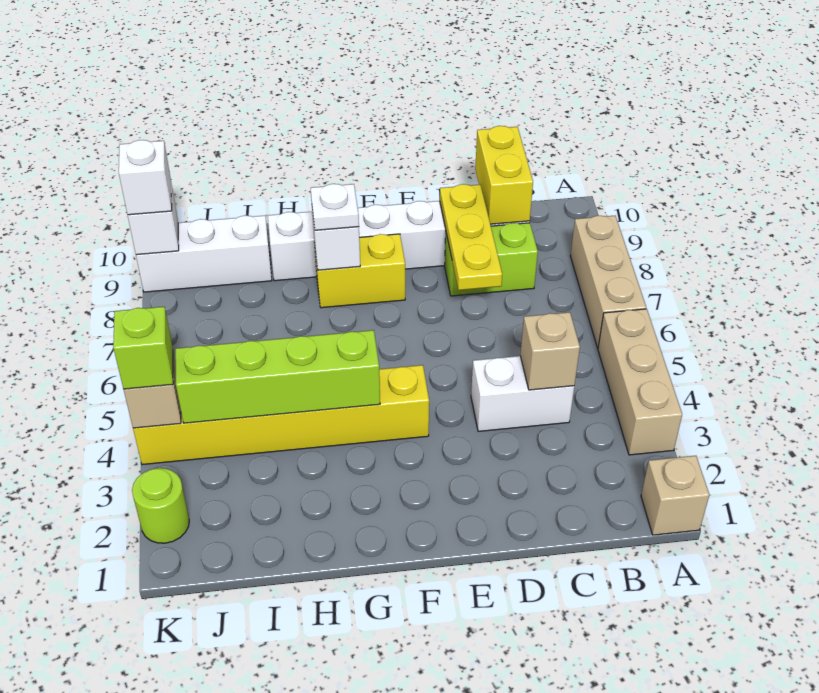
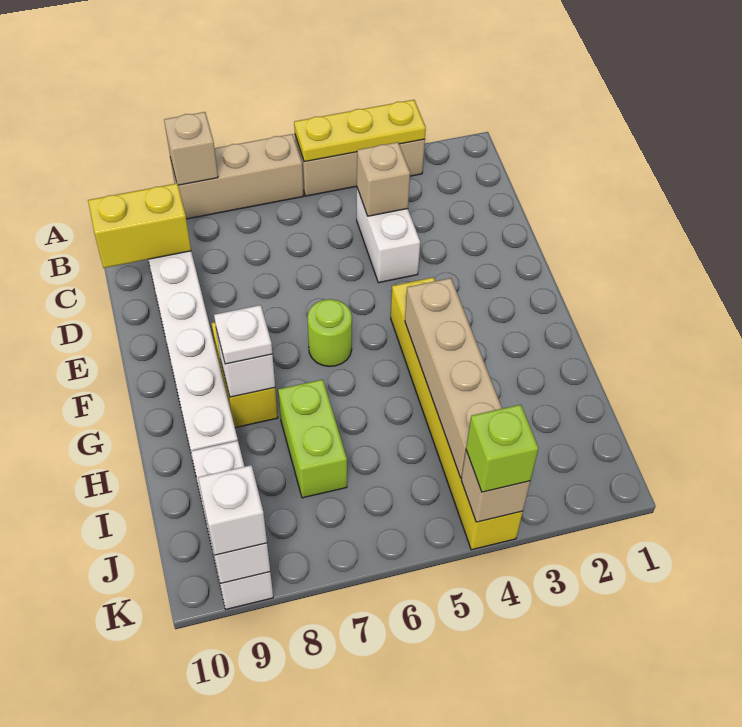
tan brick A1 level 1 -> tan brick A8 level 2
lime brick C8:D8 level 1 -> lime brick H7:I7 level 1
yellow plate D7:D9 level 2 -> yellow plate A3:A5 level 2
lime brick G4:J4 level 2 -> tan brick G4:J4 level 2
lime round brick K2 level 1 -> lime round brick F6 level 1

